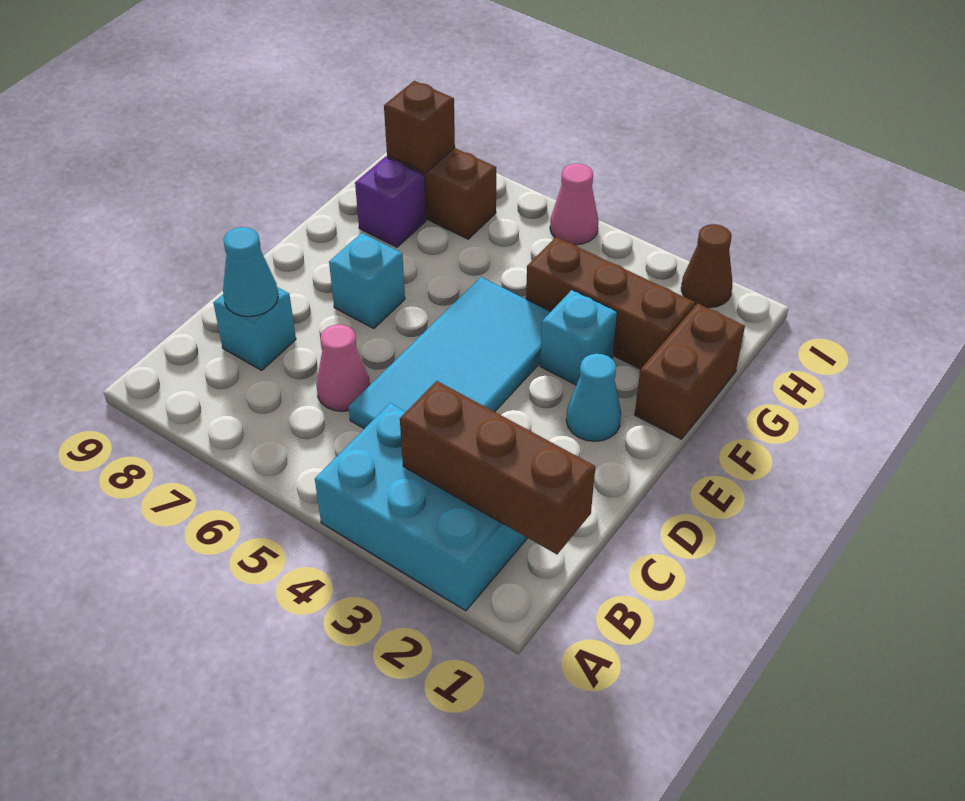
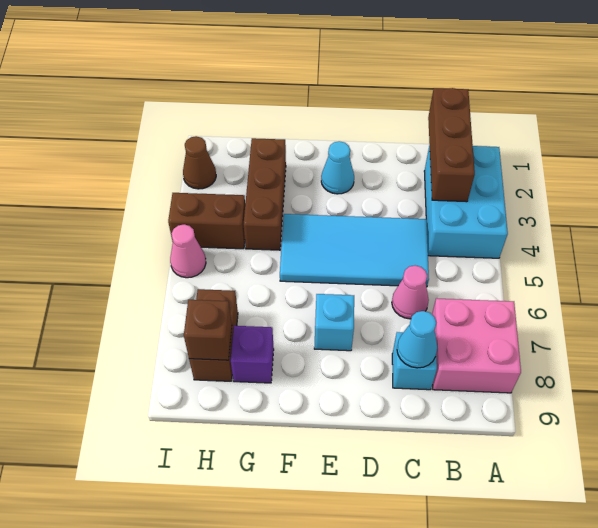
none -> pink brick A7:B8 level 1
brown brick F1:G1 level 1 -> brown brick H4:I4 level 1
cyan brick F3 level 1 -> none

